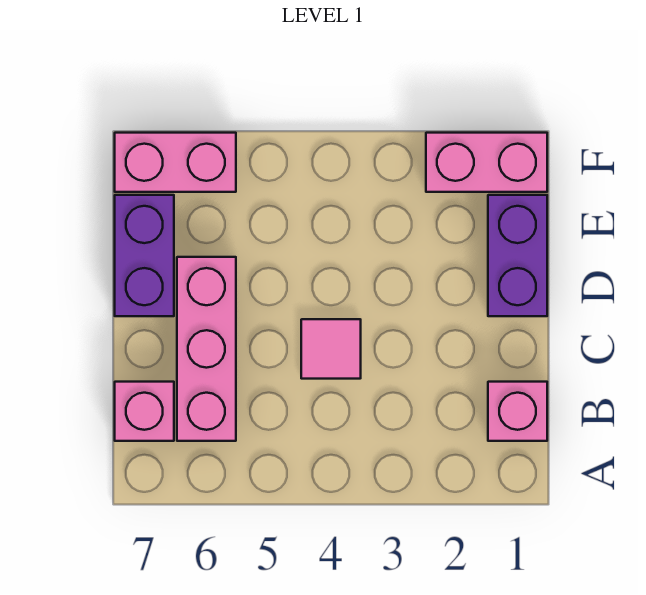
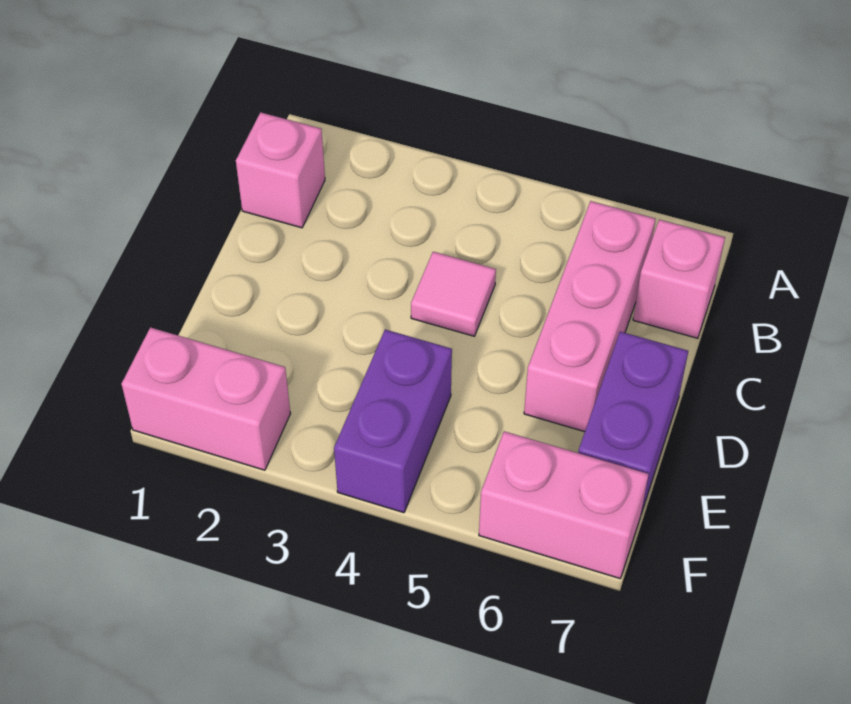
purple brick D1:E1 level 1 -> purple brick E4:F4 level 1

